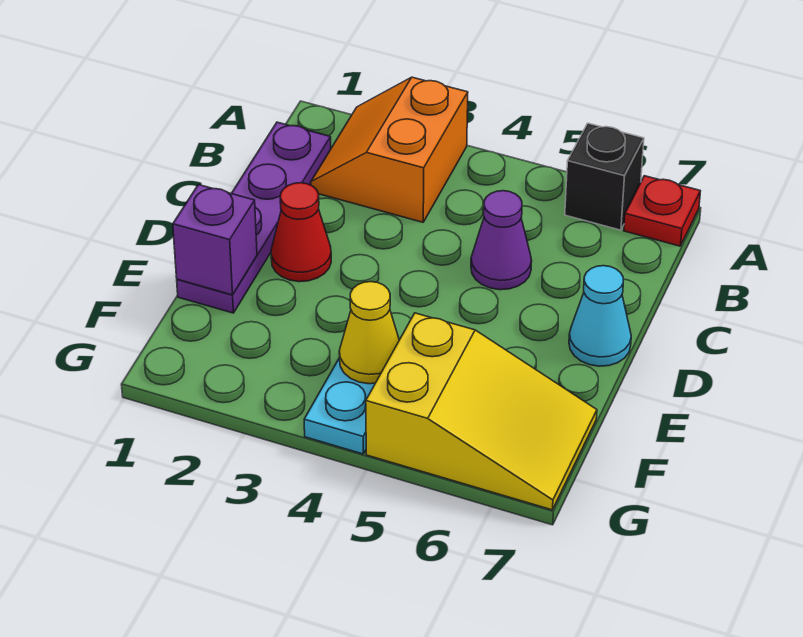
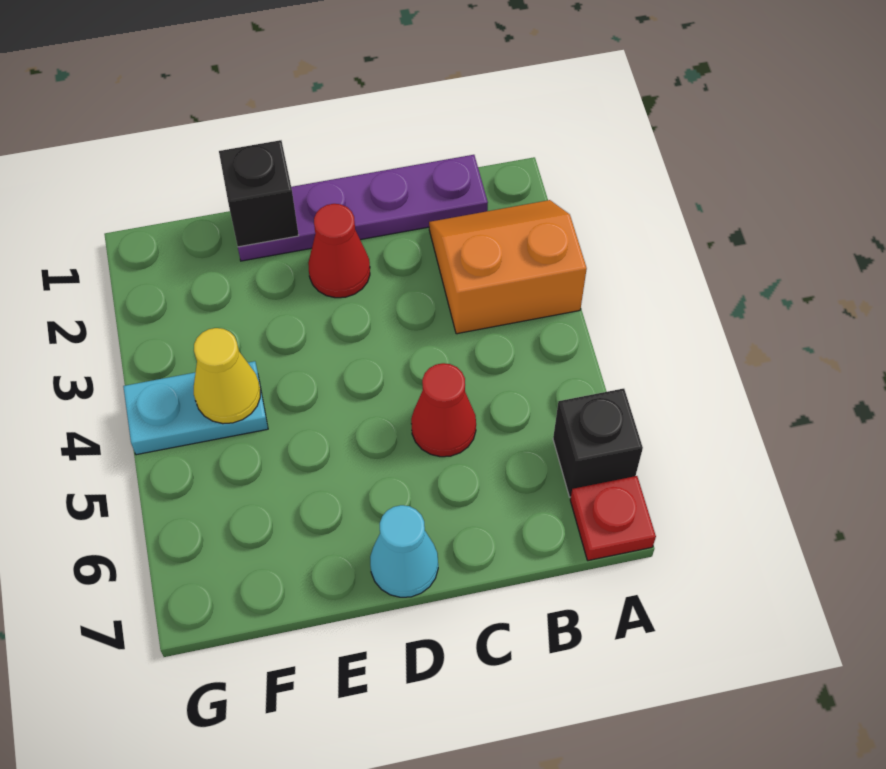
purple cone C5 level 1 -> red cone C5 level 1
purple brick E1 level 2 -> black brick E1 level 2
yellow slope F5:G7 level 1 top 5 -> none

